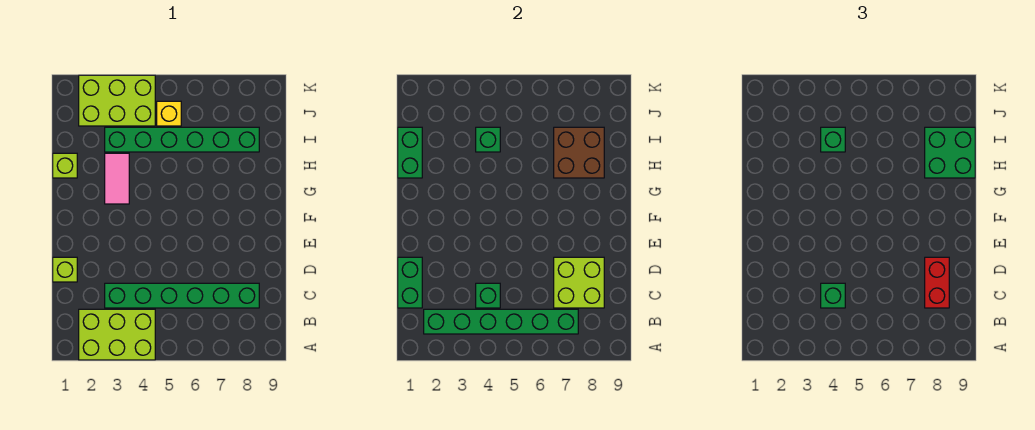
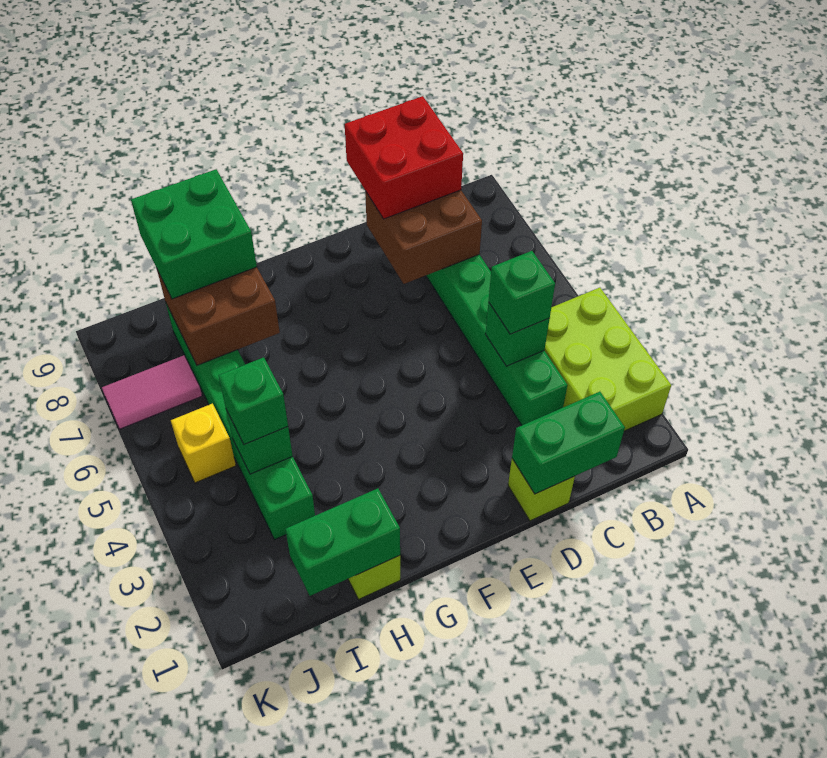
green brick B2:B7 level 2 -> none
lime brick C7:D8 level 2 -> brown brick C7:D8 level 2
red brick C8:D8 level 3 -> red brick C8:D9 level 3
pink tile G3:H3 level 1 -> pink tile J7:K7 level 1
lime brick J2:K4 level 1 -> none

